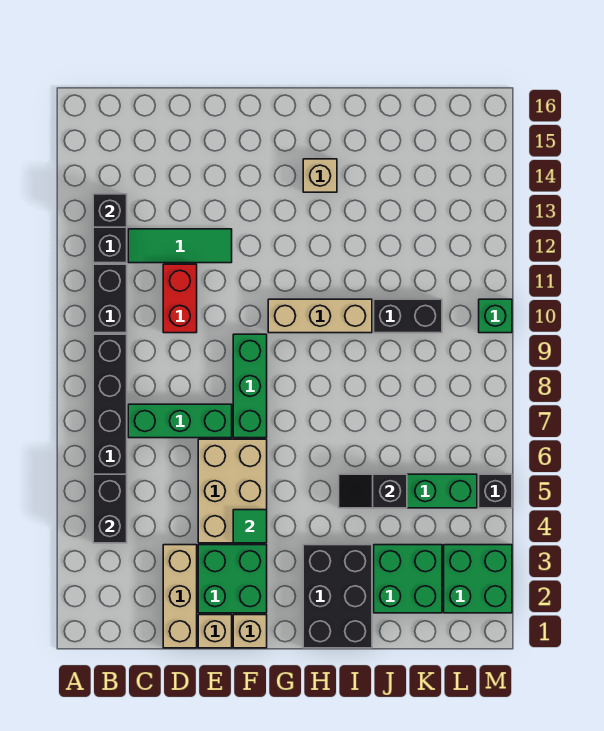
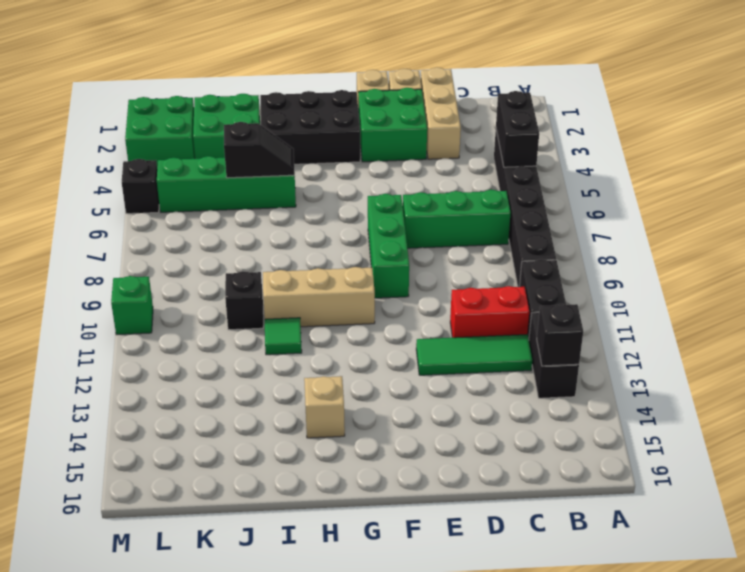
red brick D10:D11 level 1 -> red brick C11:D11 level 1
tan brick E4:F6 level 1 -> none
green tile F4 level 2 -> green tile I11 level 1
black brick H1:I3 level 1 -> black brick G2:I3 level 1
black brick J10:K10 level 1 -> black brick J10 level 1

